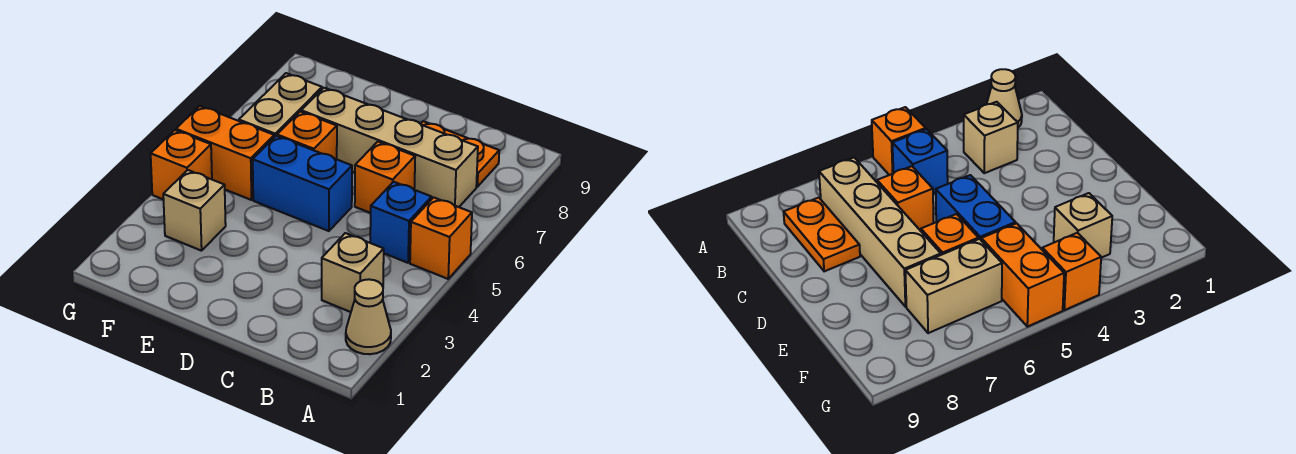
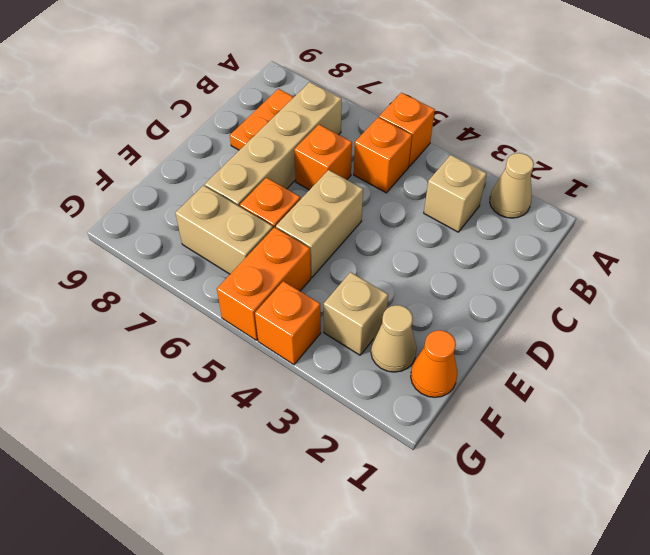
blue brick B5 level 1 -> orange brick B5 level 1
blue brick D5:E5 level 1 -> tan brick D5:E5 level 1
none -> orange cone F1 level 1
none -> tan cone F2 level 1

